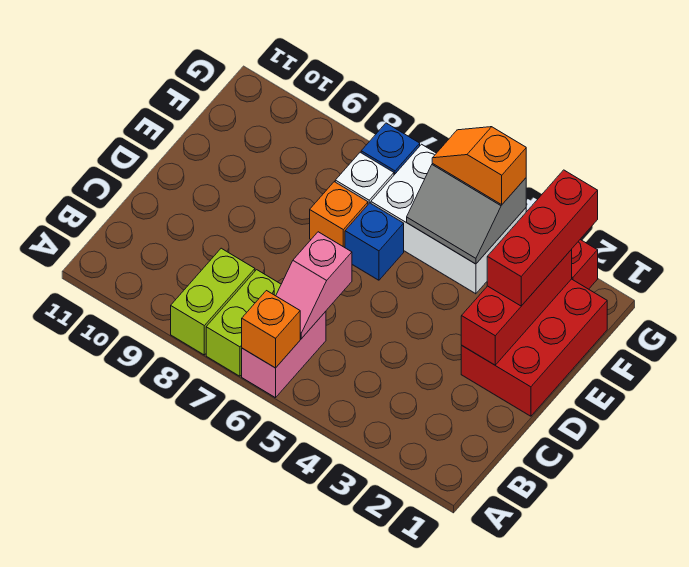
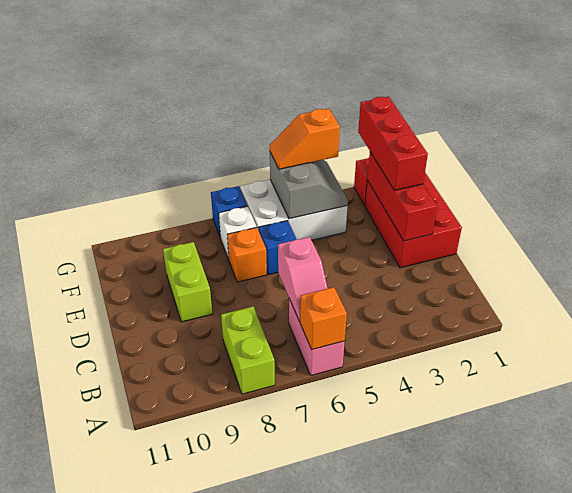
lime brick A7:B7 level 1 -> lime brick D9:E9 level 1
grey slope F4:G5 level 2 top G -> grey slope F4:G5 level 2 top 5

